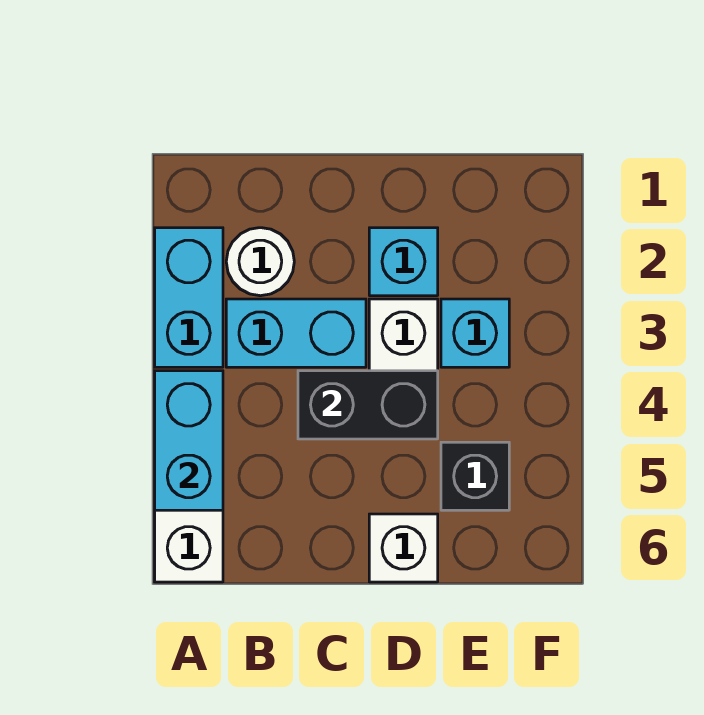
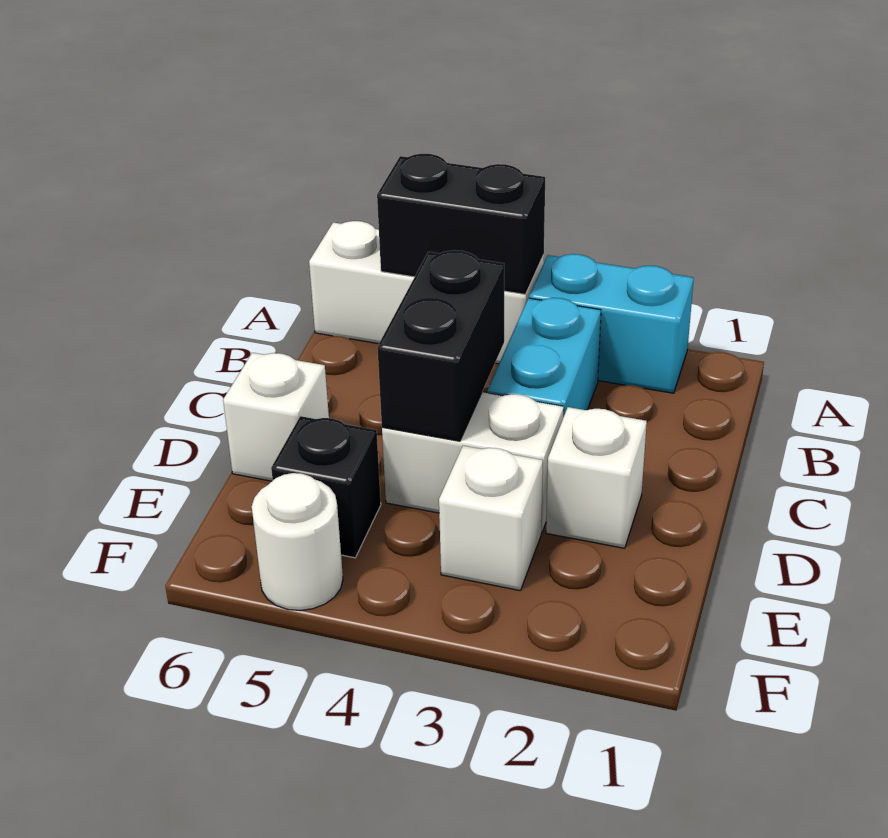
cyan brick A4:A5 level 2 -> black brick A4:A5 level 2
white round brick B2 level 1 -> white round brick F5 level 1
cyan brick D2 level 1 -> white brick D2 level 1
cyan brick E3 level 1 -> white brick E3 level 1

